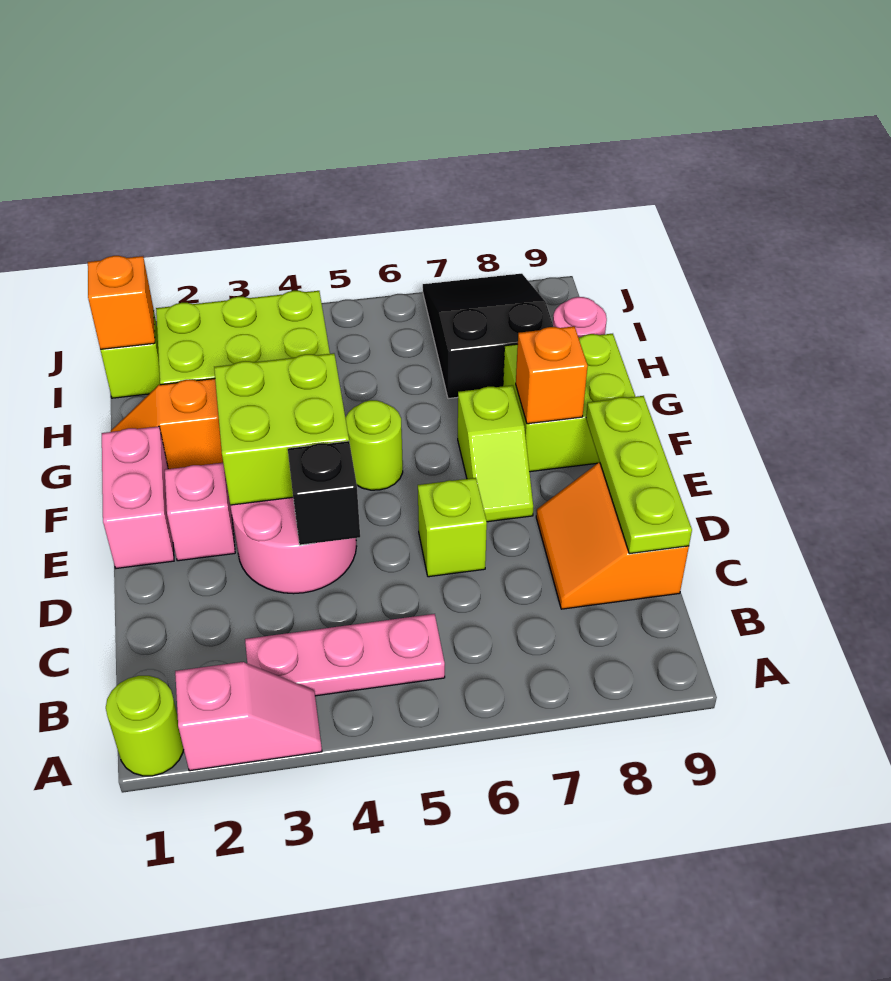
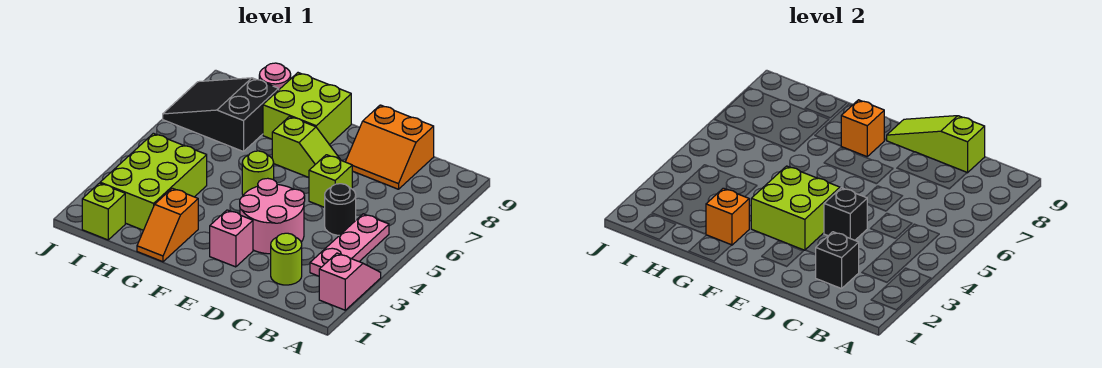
lime round brick A1 level 1 -> lime round brick C2 level 1
none -> black brick C2 level 2
none -> black round brick C5 level 1
lime plate C9:E9 level 2 -> lime slope C9:E9 level 2 top C
pink brick E1:F1 level 1 -> none
orange brick I1 level 2 -> orange brick G2 level 2

